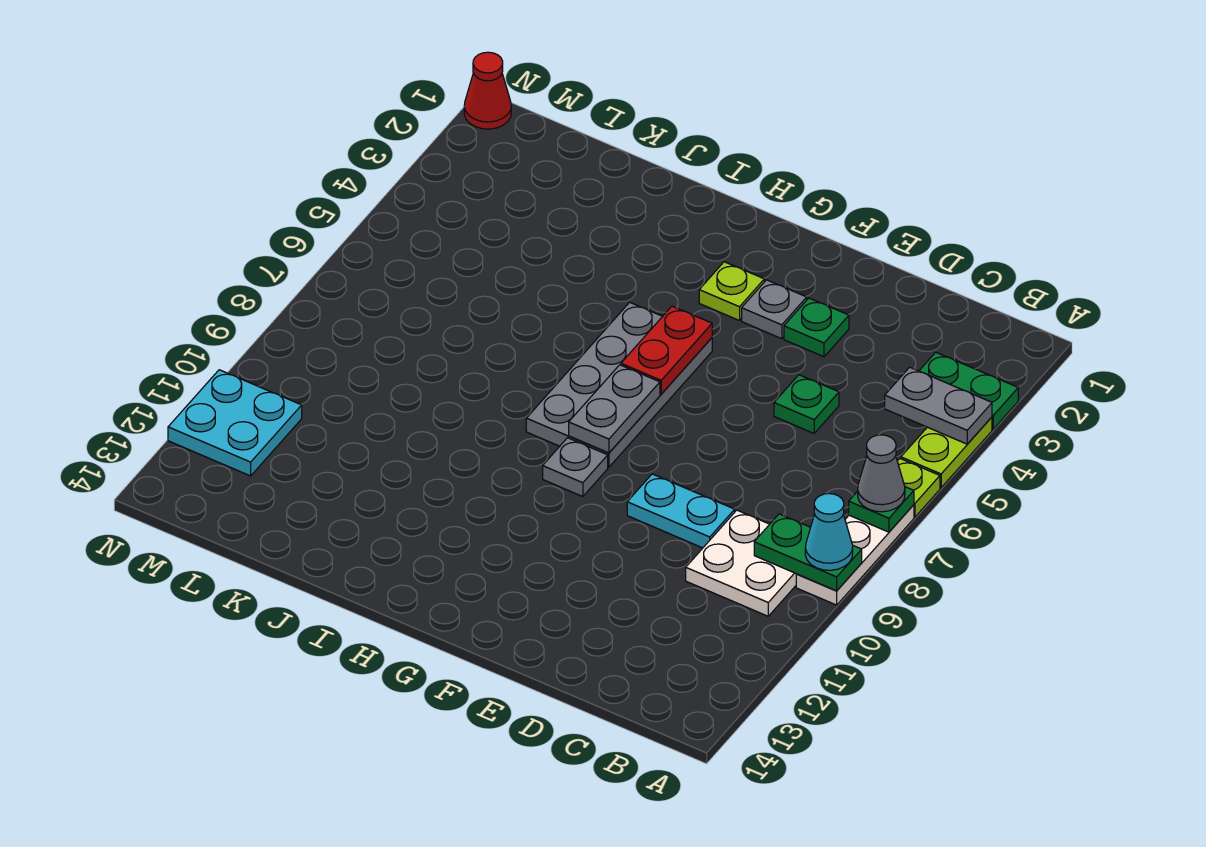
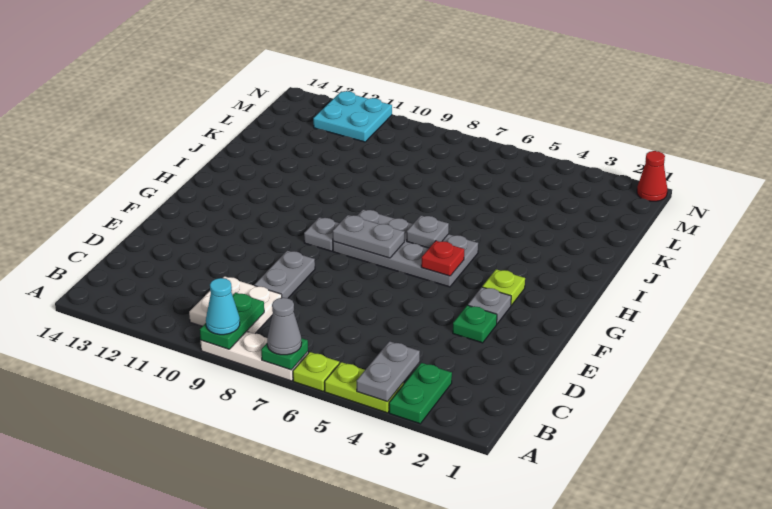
green plate D5 level 1 -> none
cyan plate D9:E9 level 1 -> grey plate D9:E9 level 1
red plate G5:G6 level 2 -> red plate G5 level 2
none -> grey plate H6 level 2

